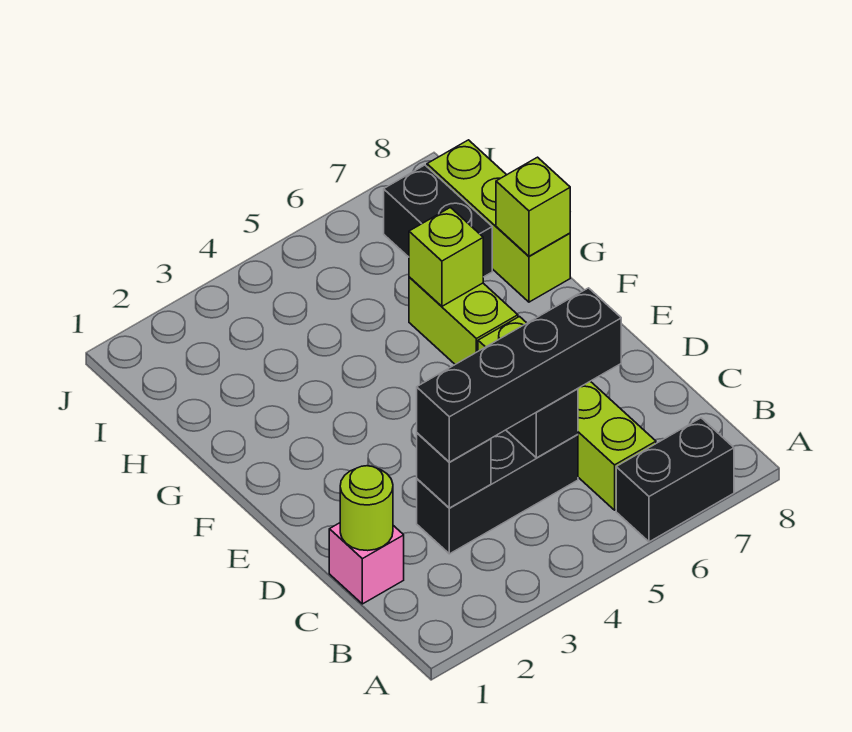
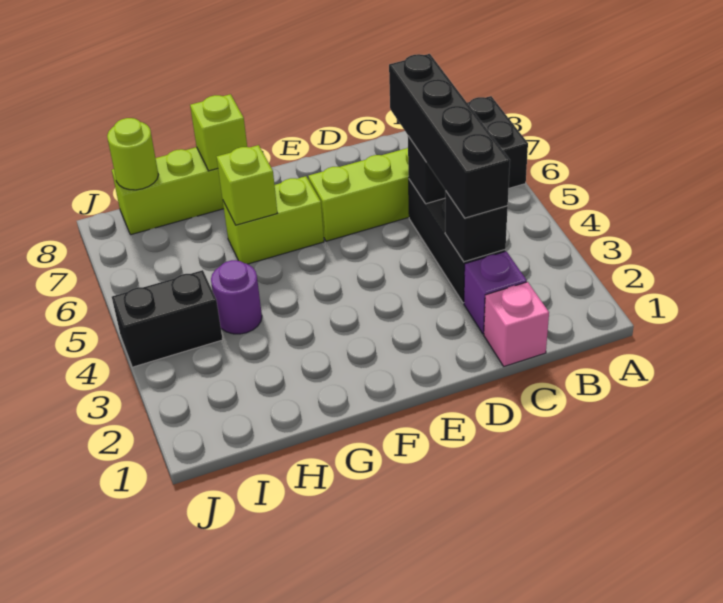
lime round brick C1 level 2 -> lime round brick I8 level 2
none -> purple brick C2 level 1
none -> purple round brick H4 level 1
black brick H7:I7 level 1 -> black brick I4:J4 level 1

